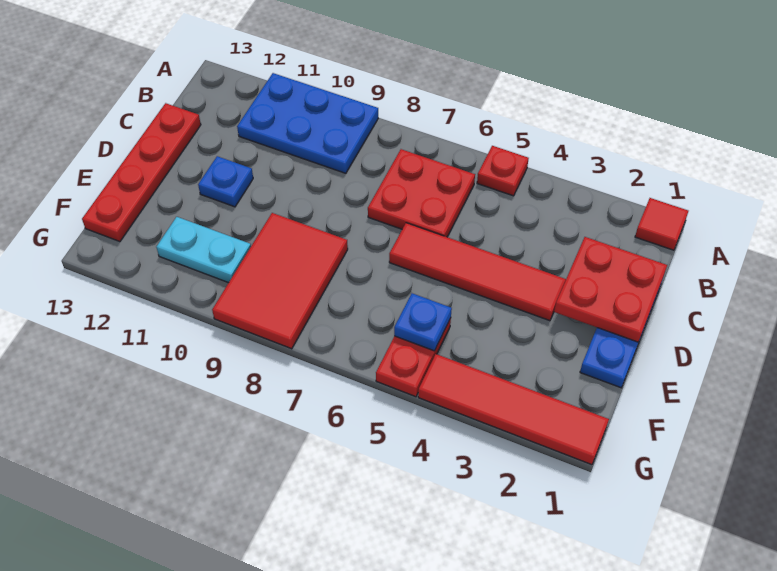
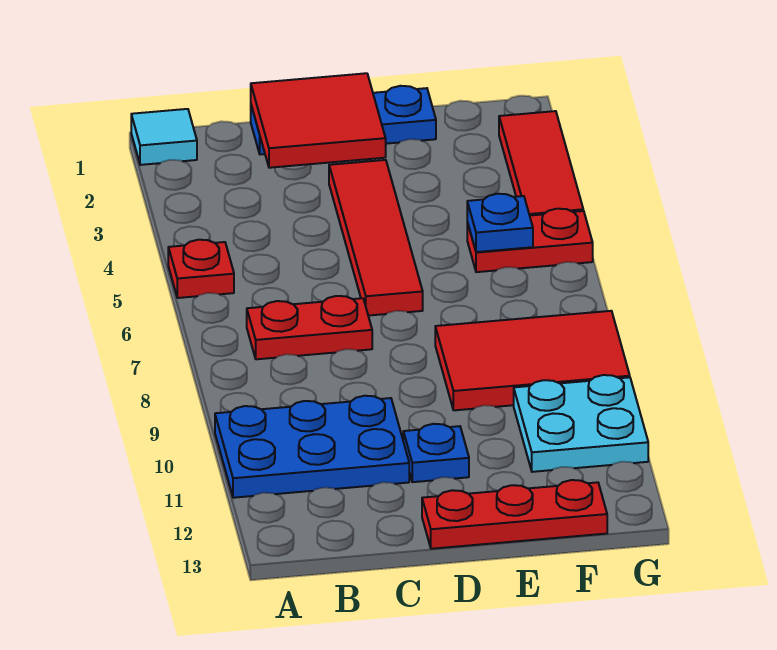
red tile A1 level 1 -> cyan tile A1 level 1
blue plate A9:B11 level 1 -> blue plate A10:C11 level 1
red plate B6:C7 level 1 -> red plate B7:C7 level 1
red plate C1:D2 level 2 -> red tile C1:D2 level 2
red plate C13:F13 level 1 -> red plate D13:F13 level 1
cyan plate F10:F11 level 1 -> cyan plate F10:G11 level 1
red tile G1:G4 level 1 -> red tile G2:G4 level 1

